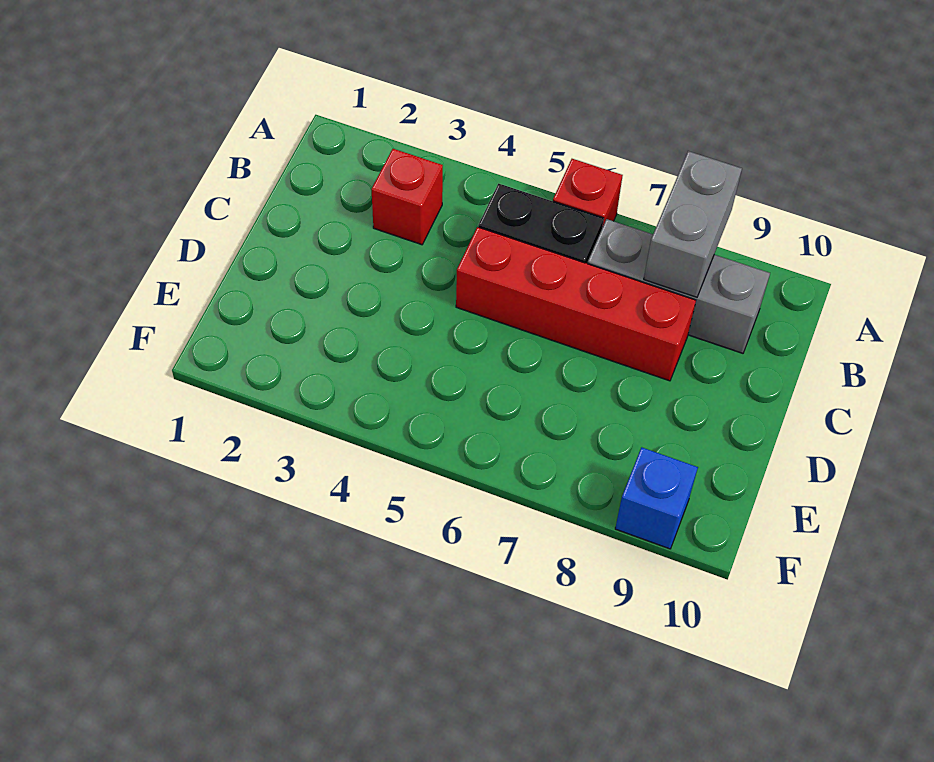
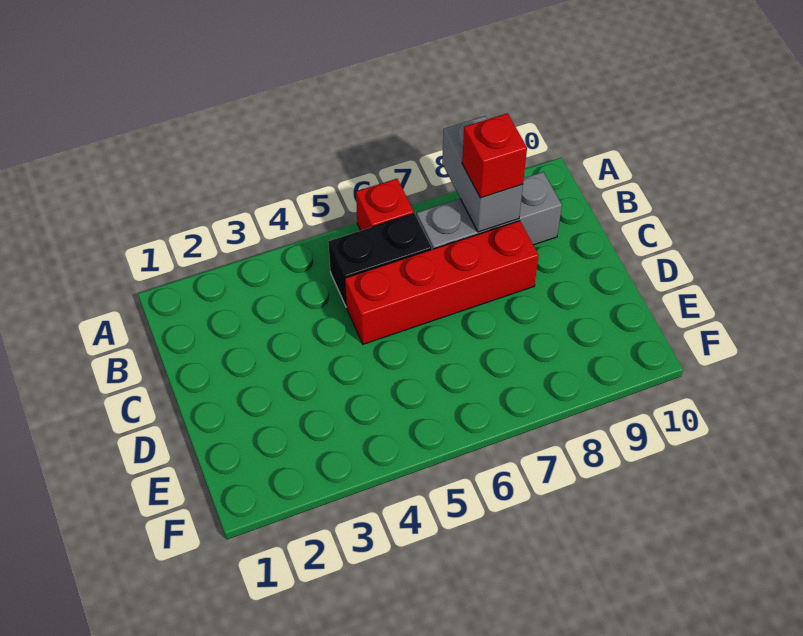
red brick B3 level 1 -> red brick B8 level 3
blue brick F9 level 1 -> none

